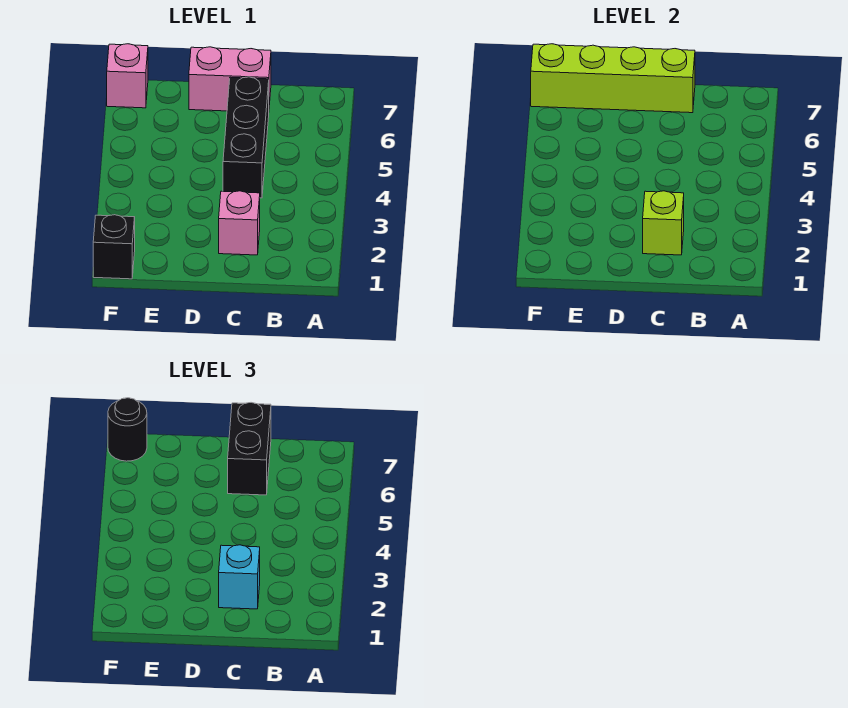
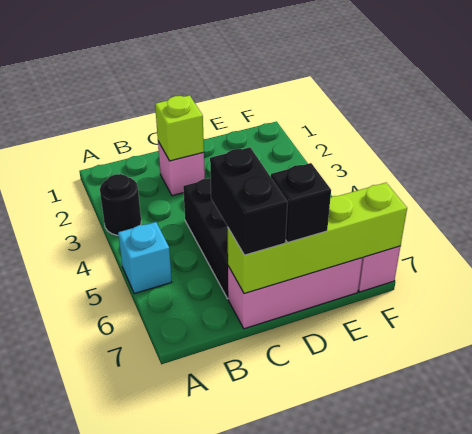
cyan brick C2 level 3 -> cyan brick A5 level 1
pink brick C7:D7 level 1 -> pink brick C7:E7 level 1
black brick F1 level 1 -> black brick D7 level 3
black round brick F7 level 3 -> black round brick A3 level 1

